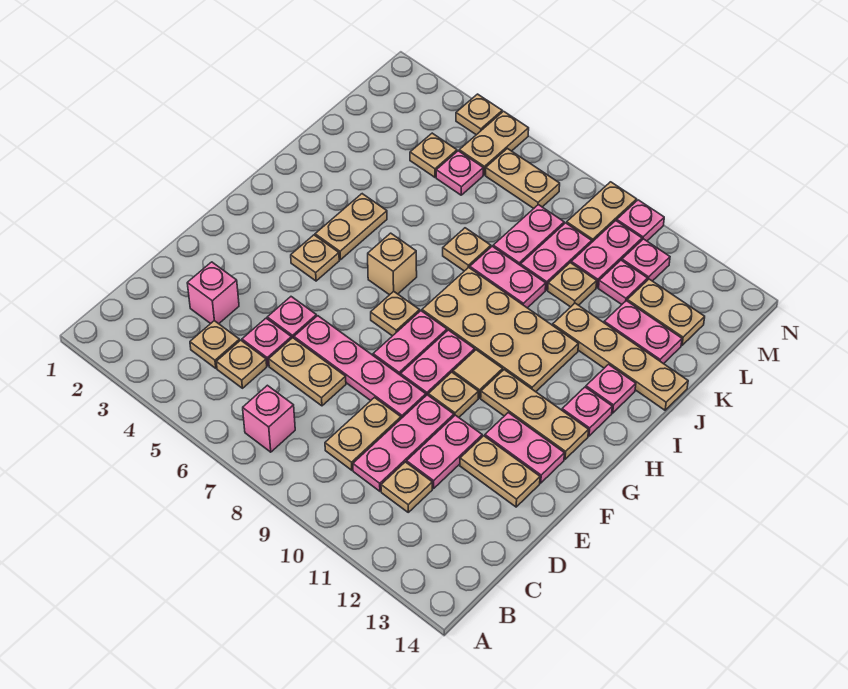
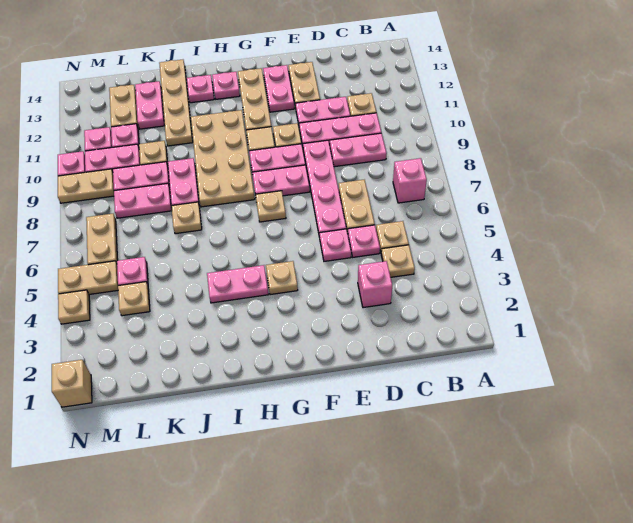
tan plate C9:D9 level 1 -> pink plate C9:D9 level 1
tan plate H4:I4 level 1 -> pink plate H4:I4 level 1
tan brick H6 level 1 -> tan brick N1 level 1

